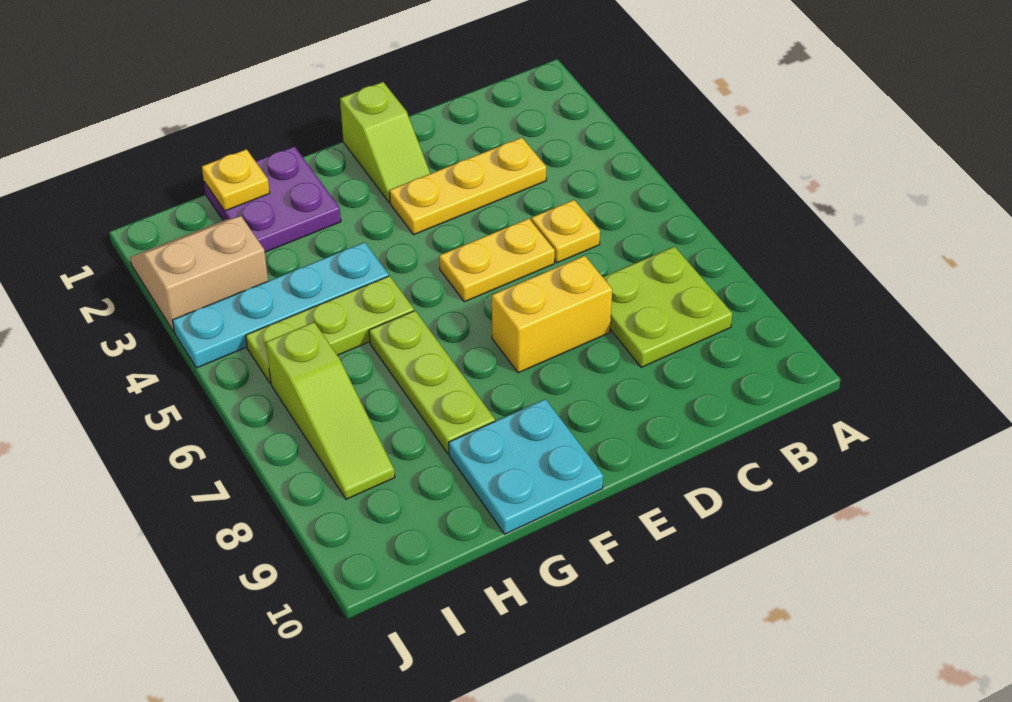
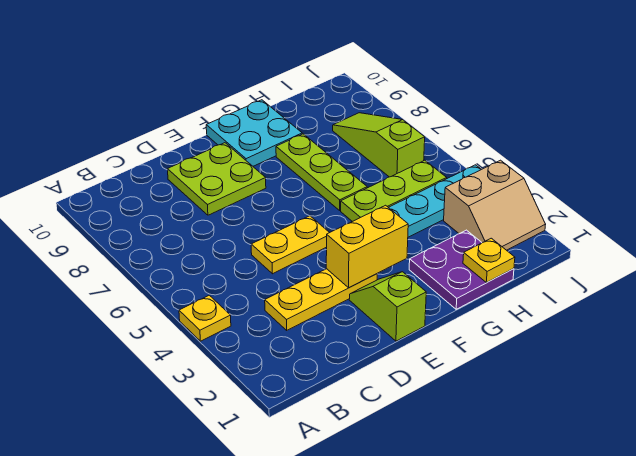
lime plate B7:C8 level 1 -> lime plate D8:E9 level 1
yellow plate C5 level 1 -> yellow plate A4 level 1
yellow brick D7:E7 level 1 -> yellow brick E3:F3 level 2

